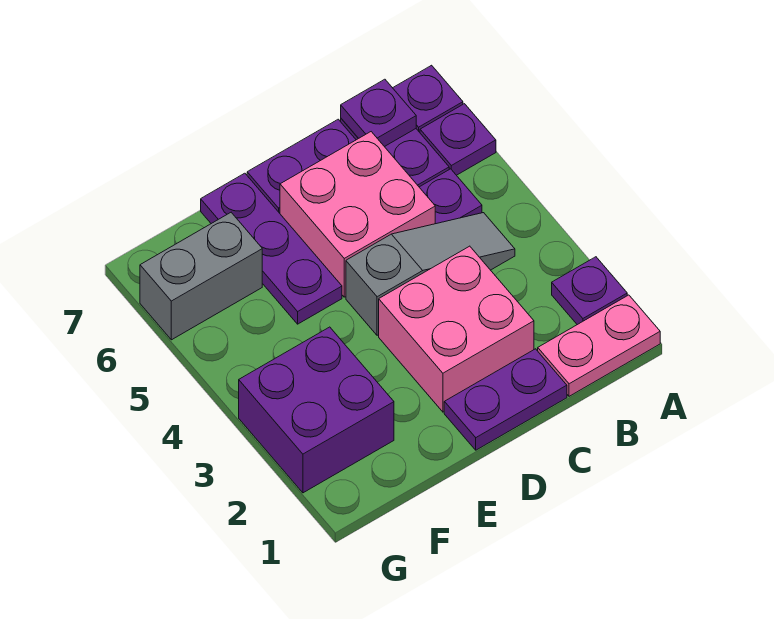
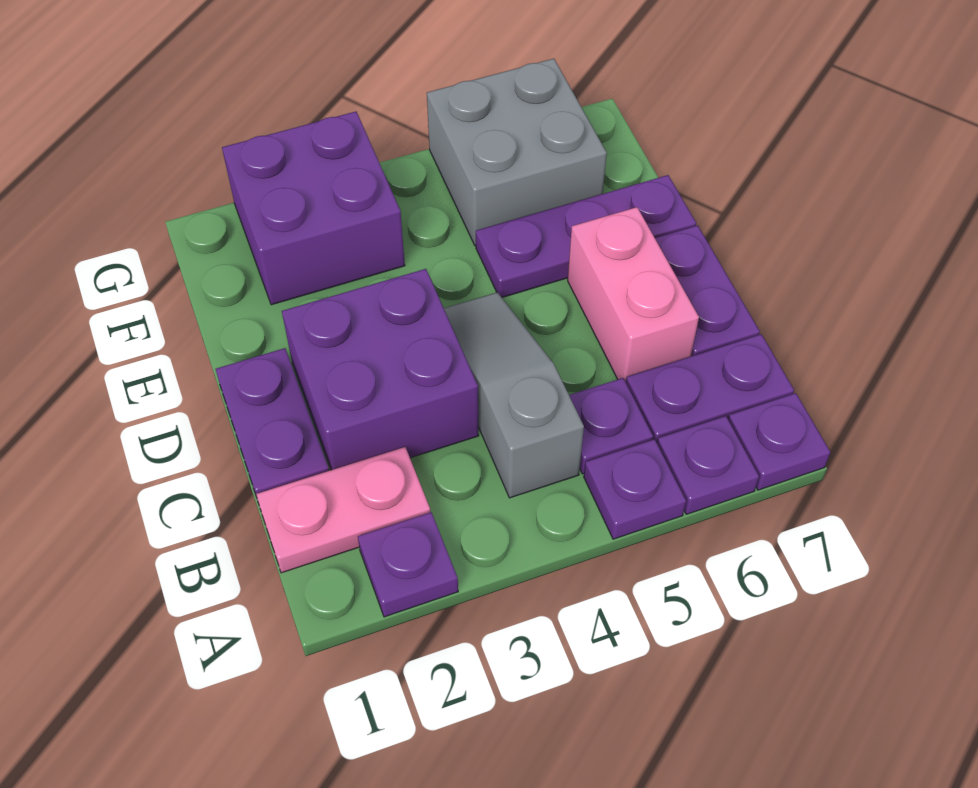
pink plate A1:B1 level 1 -> pink plate B1:B2 level 1
grey slope B4:D4 level 1 top D -> grey slope B4:D4 level 1 top B
purple plate B7 level 2 -> purple plate A5 level 1
pink brick C2:D3 level 1 -> purple brick C2:D3 level 1
pink brick C5:D6 level 1 -> pink brick C6:D6 level 1
grey brick F6:G6 level 1 -> grey brick F5:G6 level 1

